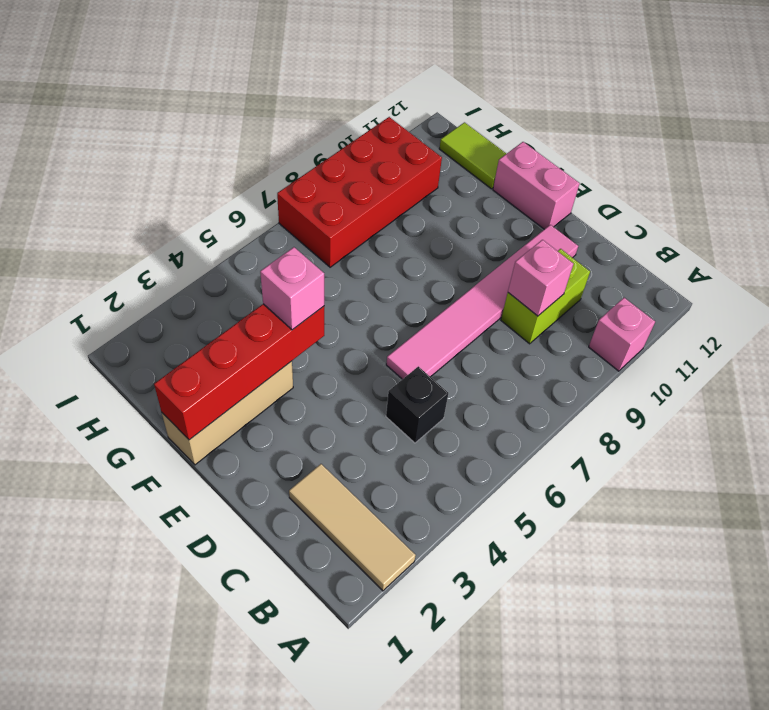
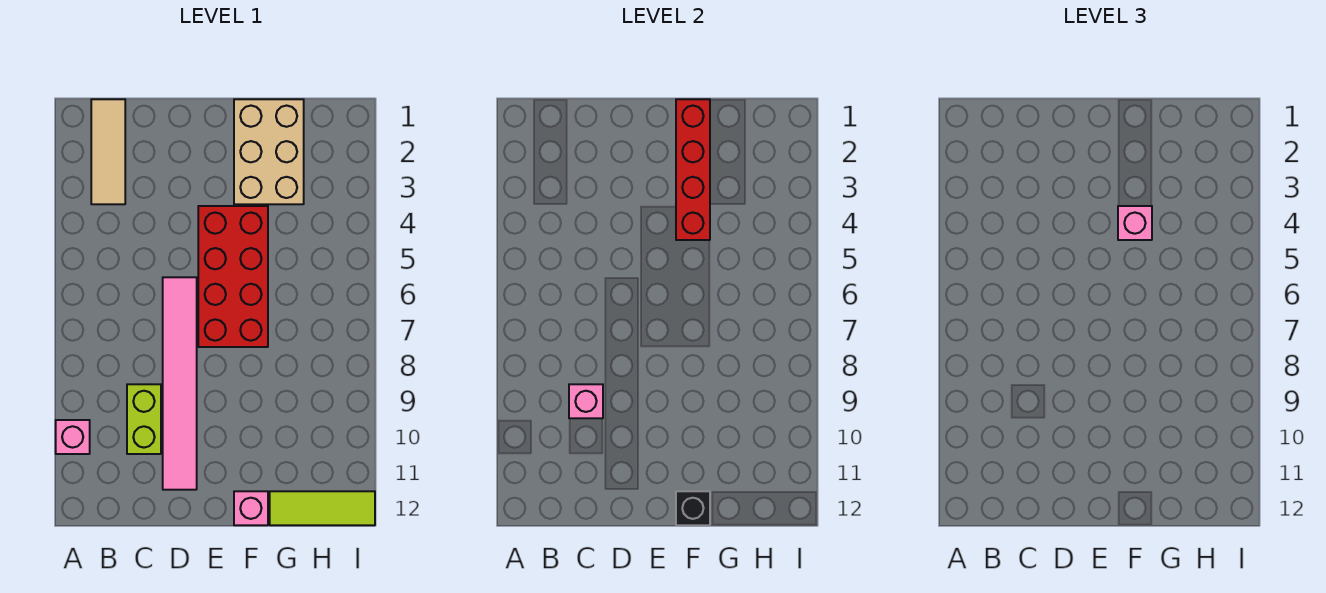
tan tile A2:C2 level 1 -> tan tile B1:B3 level 1
black brick C5 level 1 -> black brick F12 level 2
pink brick E12:F12 level 1 -> pink brick F12 level 1
tan brick F1:F3 level 1 -> tan brick F1:G3 level 1
lime tile G12:H12 level 1 -> lime tile G12:I12 level 1
red brick H7:I10 level 1 -> red brick E4:F7 level 1

